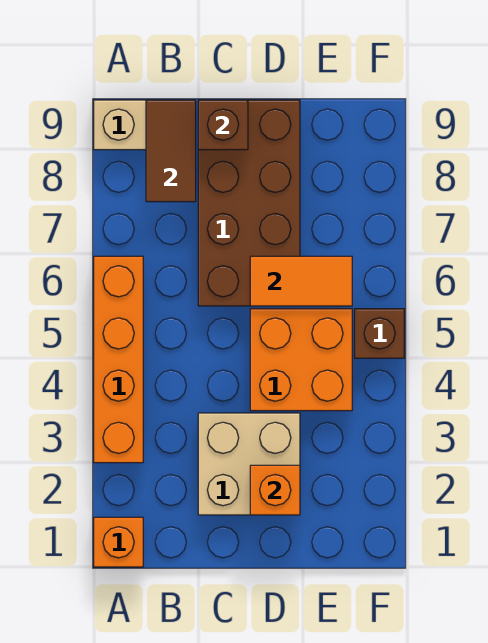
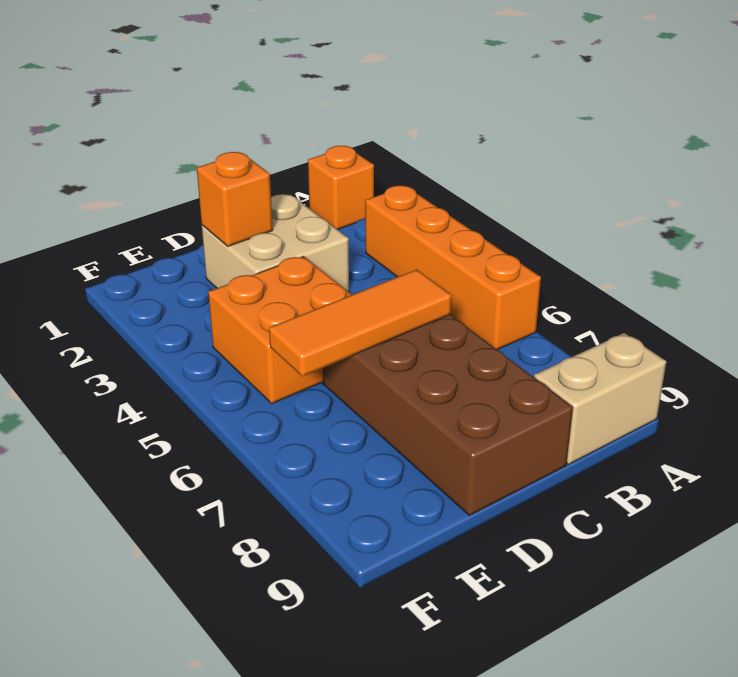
brown tile B8:B9 level 2 -> none
brown brick C9 level 2 -> none
orange tile D6:E6 level 2 -> orange tile C6:E6 level 2
brown brick F5 level 1 -> none

